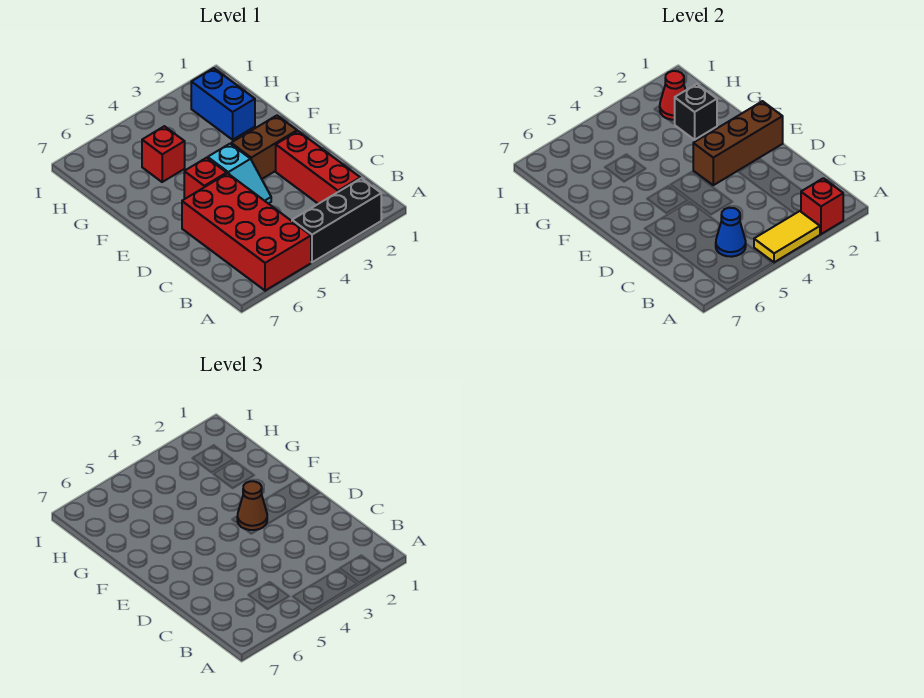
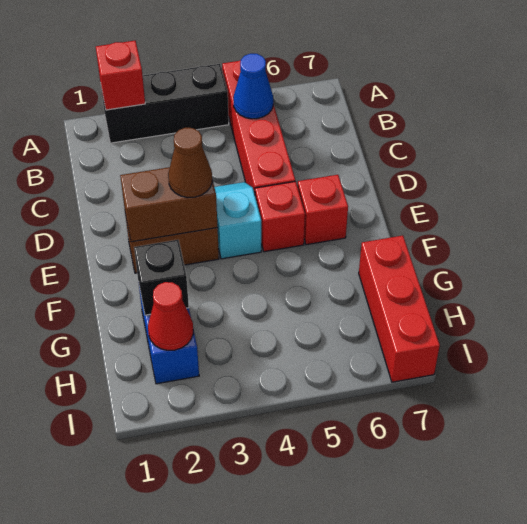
yellow tile A3:A4 level 2 -> none
red brick A5:D6 level 1 -> red brick A5:D5 level 1
red brick B2:D2 level 1 -> red brick G7:I7 level 1
brown brick E1:E3 level 2 -> brown brick E2:E3 level 2
red brick G5 level 1 -> red brick E6 level 1

